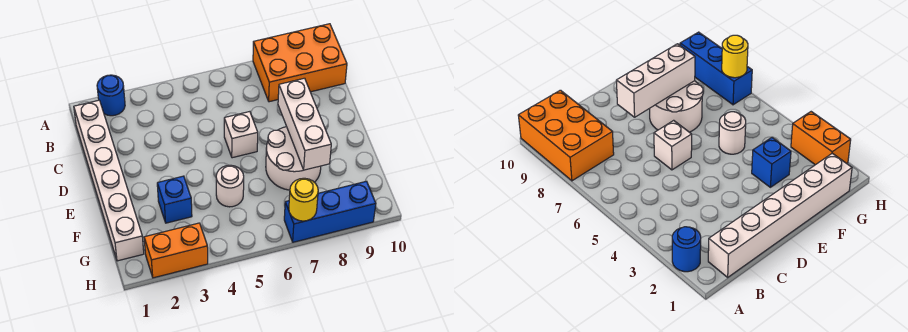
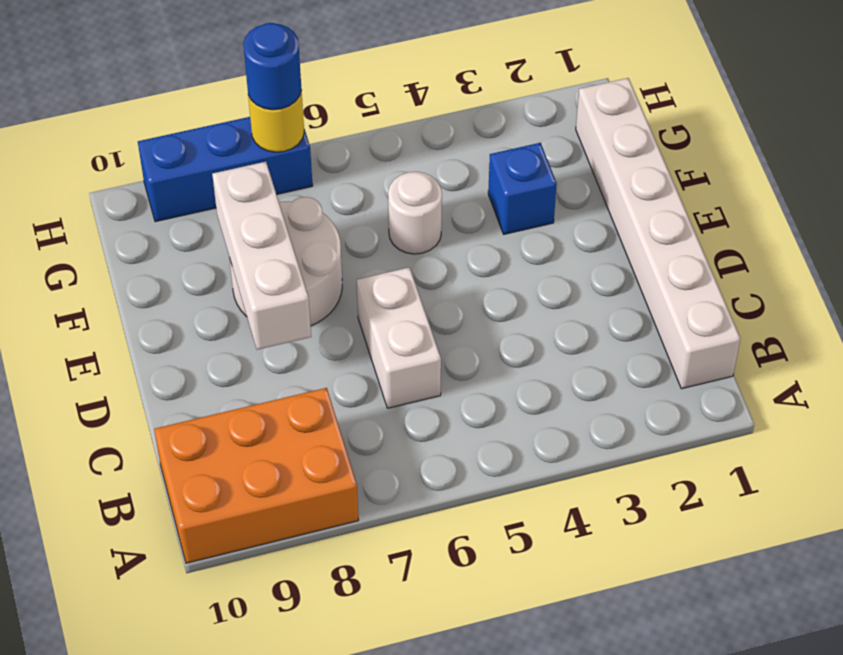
blue round brick A2 level 1 -> blue round brick H7 level 3
white brick D6 level 1 -> white brick C6:D6 level 1
orange brick H2:H3 level 1 -> none

